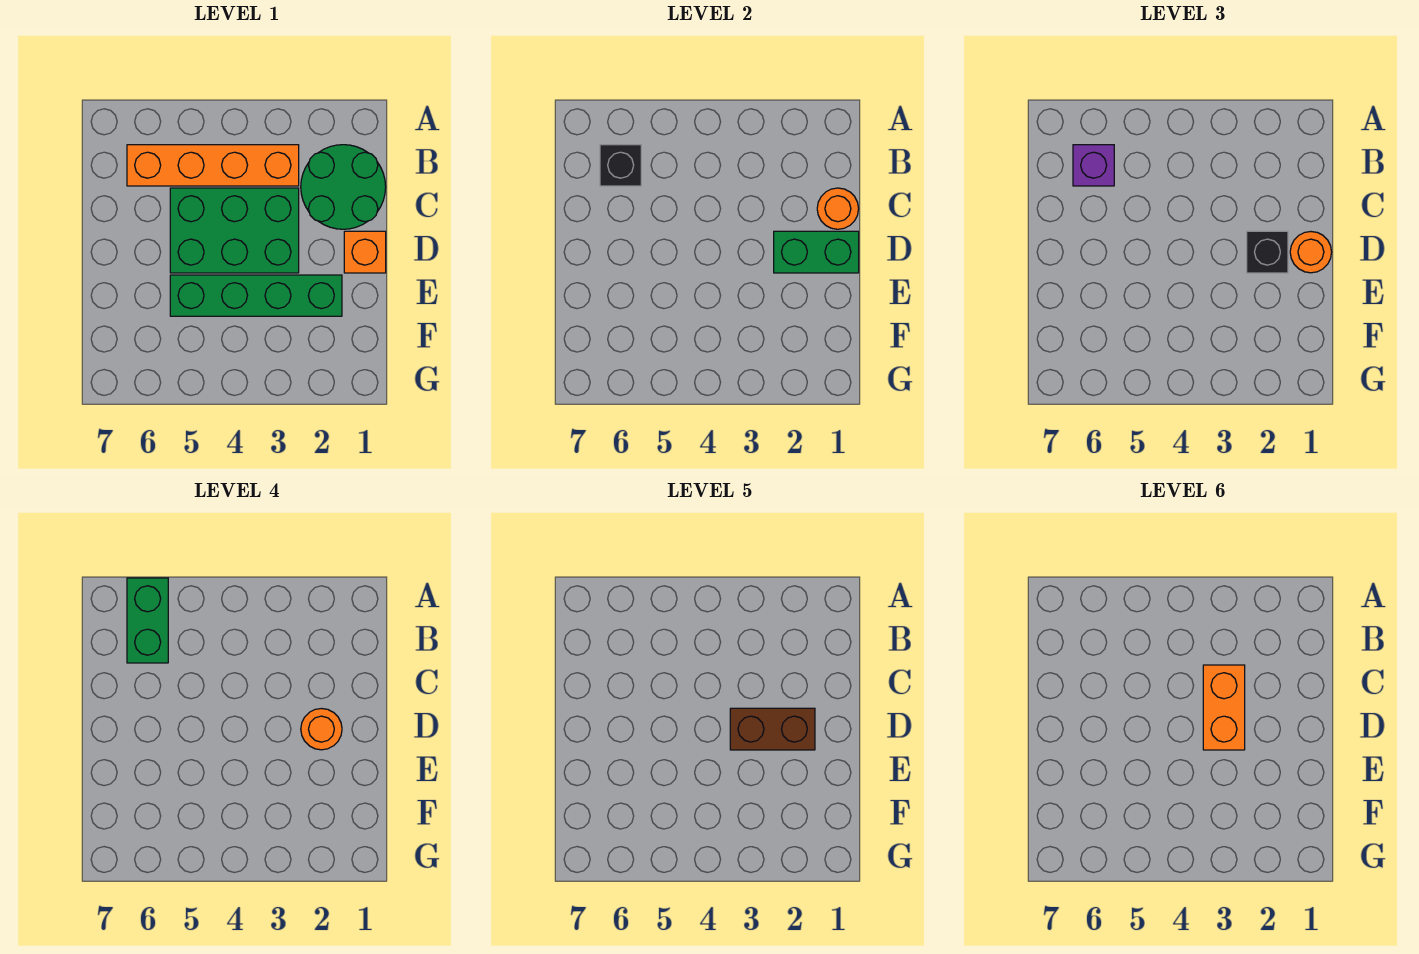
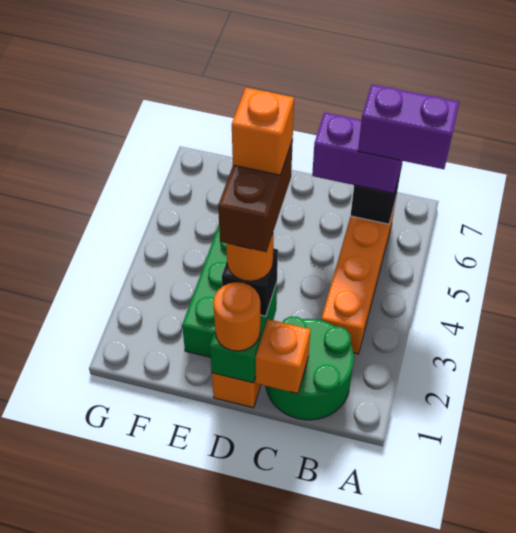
green brick A6:B6 level 4 -> purple brick A6:B6 level 4
purple brick B6 level 3 -> purple brick B6:C6 level 3
orange round brick C1 level 2 -> orange brick C1 level 2
green brick C3:D5 level 1 -> none
orange brick C3:D3 level 6 -> orange brick D3 level 6

